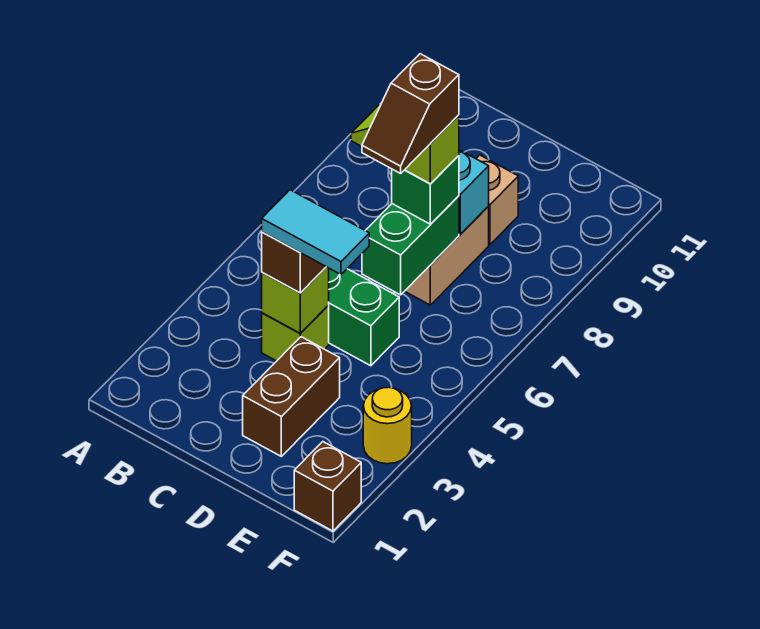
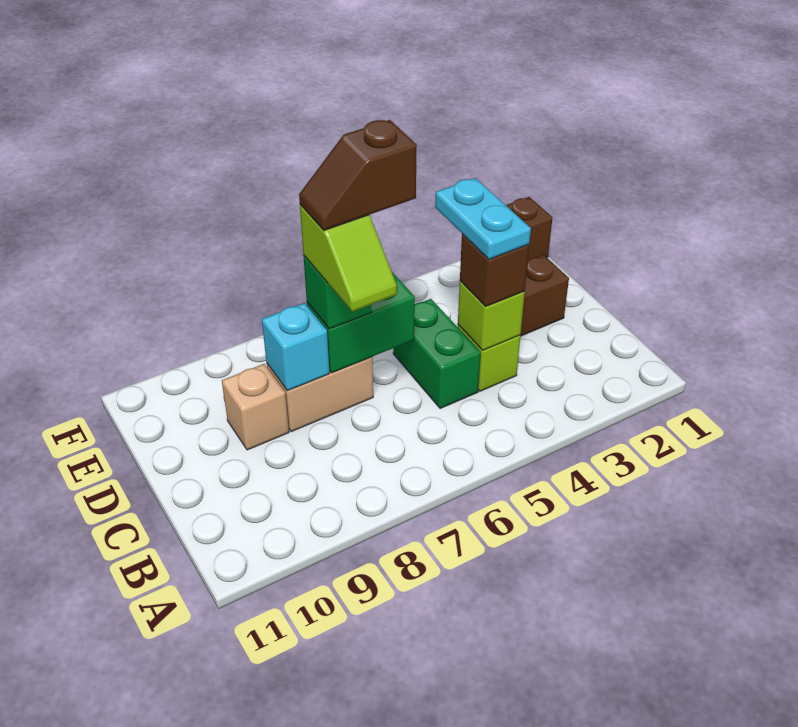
cyan tile C4:D4 level 4 -> cyan plate C4:D4 level 4
brown slope D6:D7 level 5 top 7 -> brown slope D6:D7 level 5 top 6
yellow round brick F3 level 1 -> none

